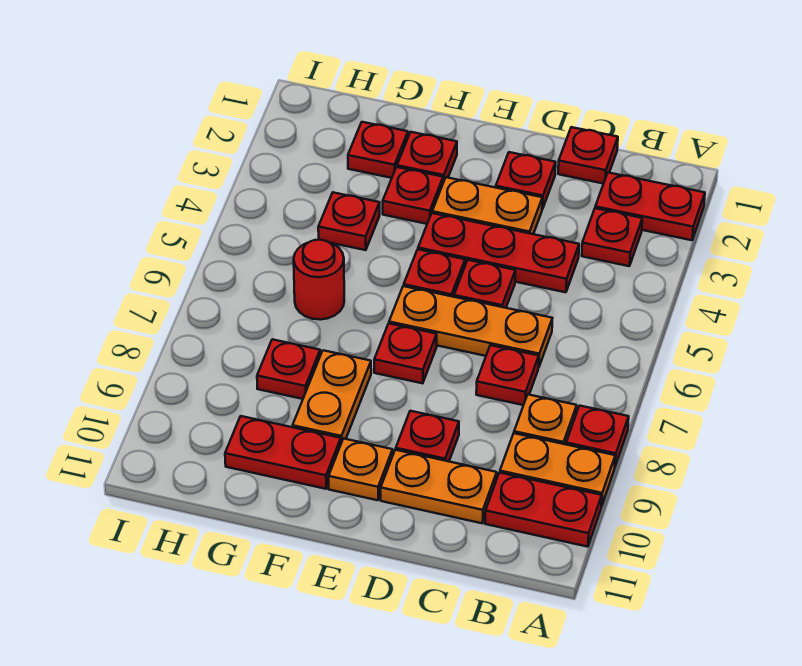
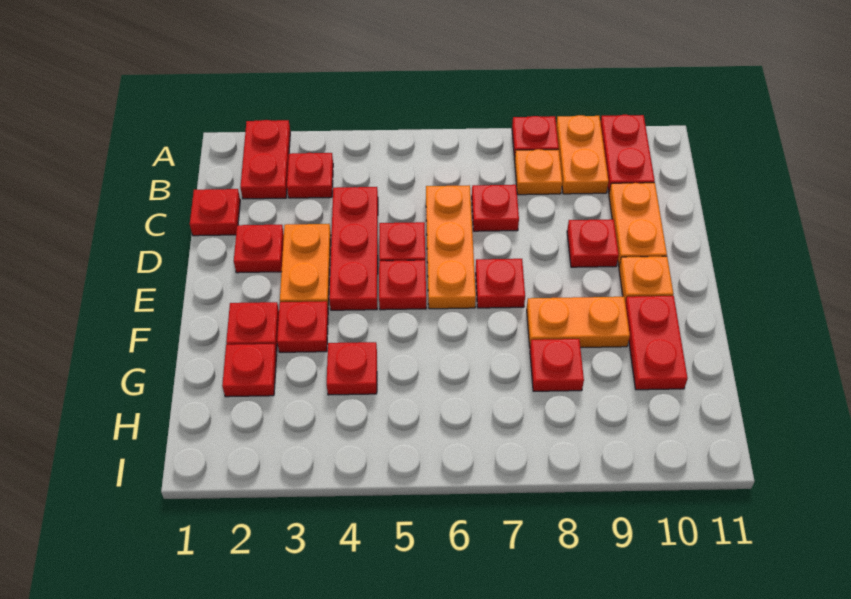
red round brick G6 level 1 -> none

